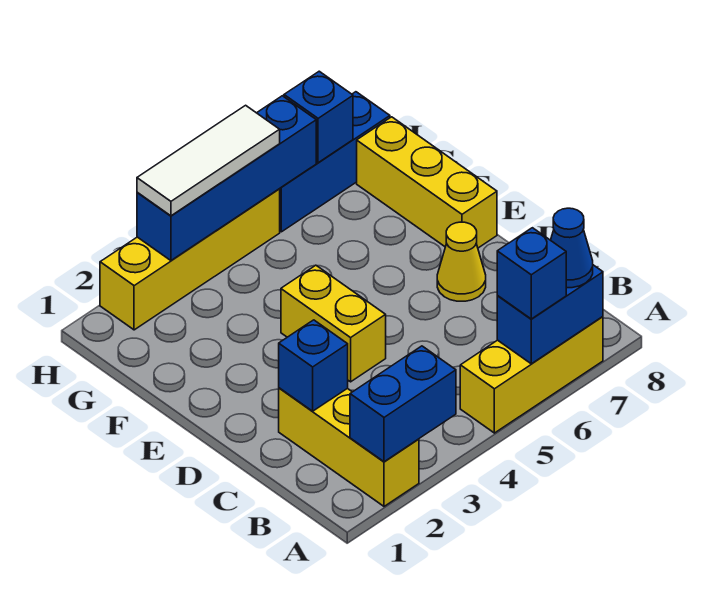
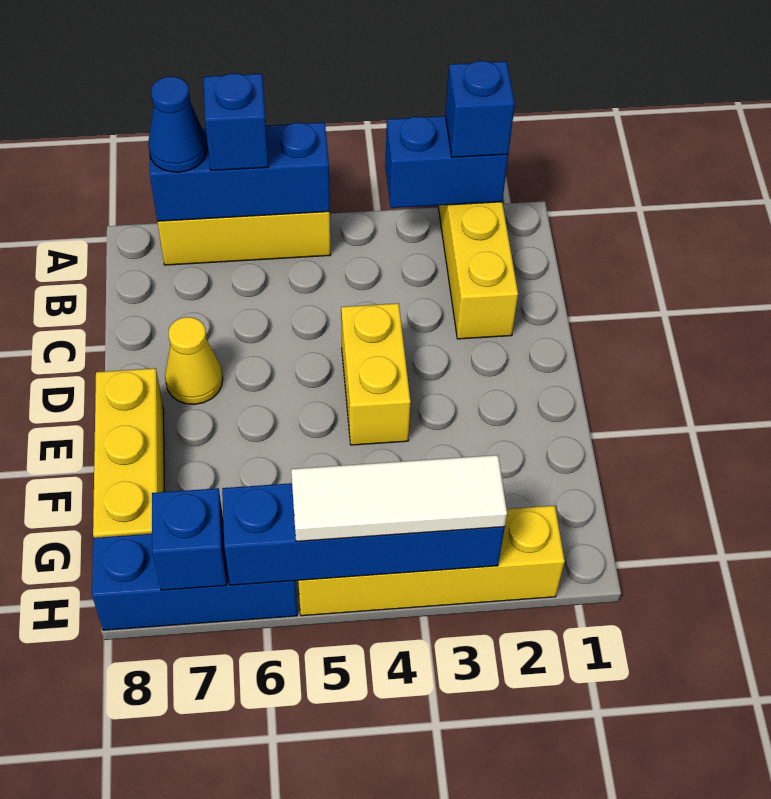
blue brick A6:A7 level 2 -> blue brick A5:A7 level 2
blue brick C2 level 2 -> blue brick A2 level 3

